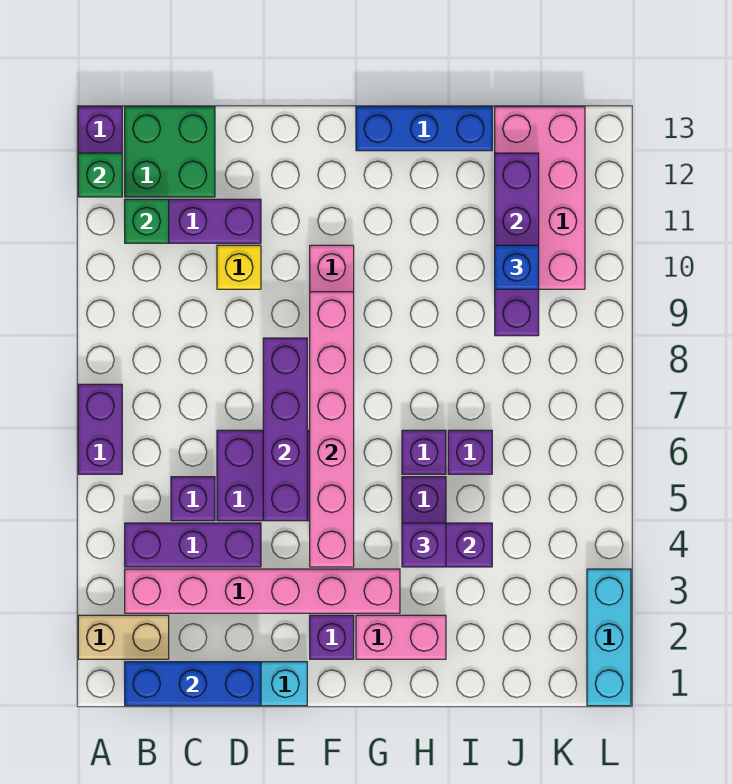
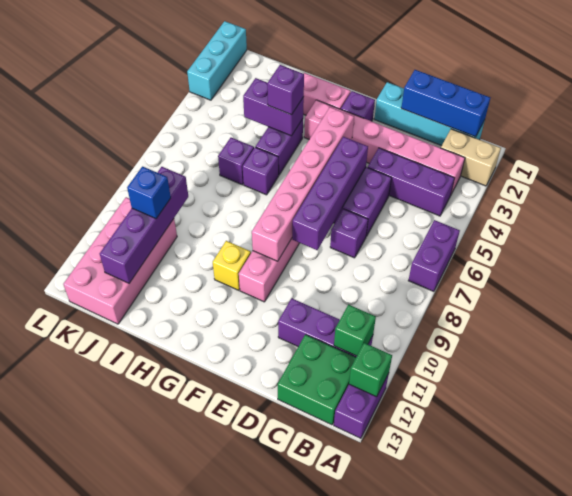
purple brick C5 level 1 -> purple brick D7 level 1
yellow brick D10 level 1 -> yellow brick G10 level 1
blue brick G13:I13 level 1 -> none

